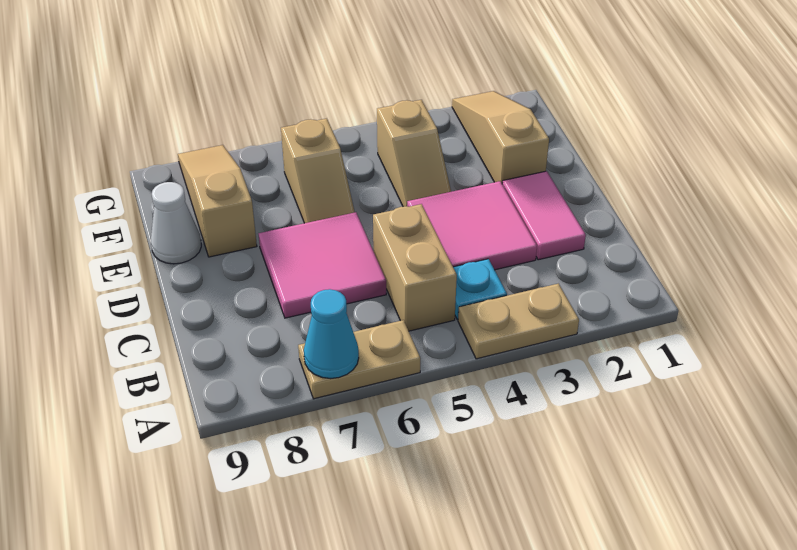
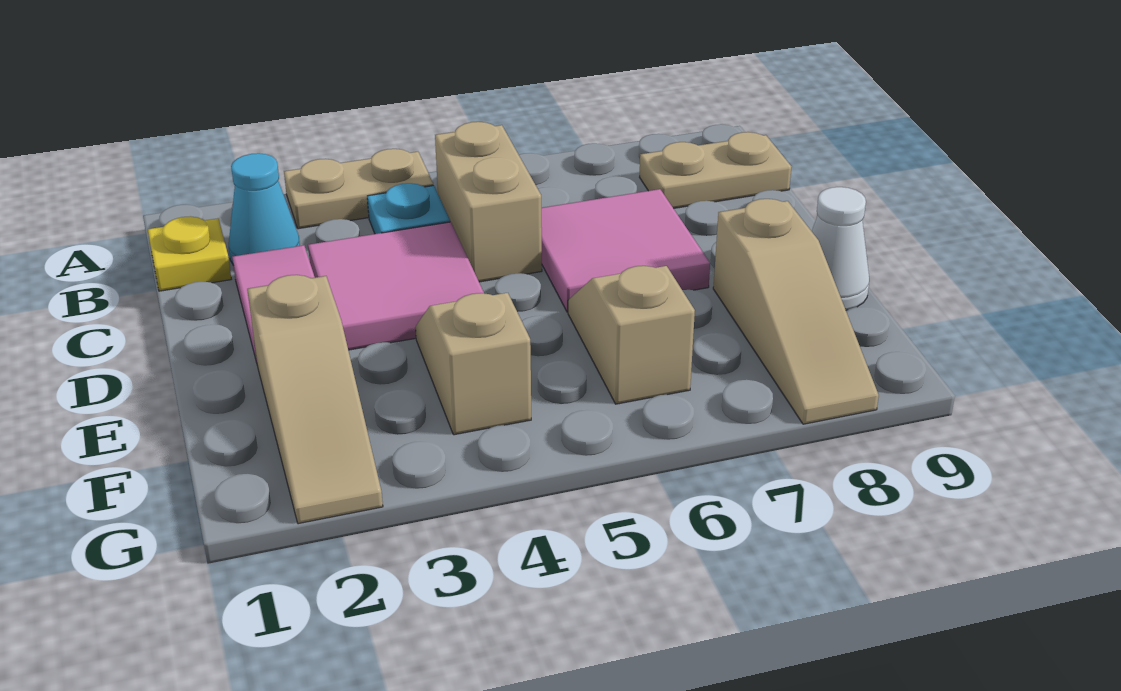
tan plate A6:A7 level 1 -> tan plate B8:B9 level 1
cyan cone A7 level 2 -> cyan cone B2 level 1
none -> yellow plate B1 level 1

